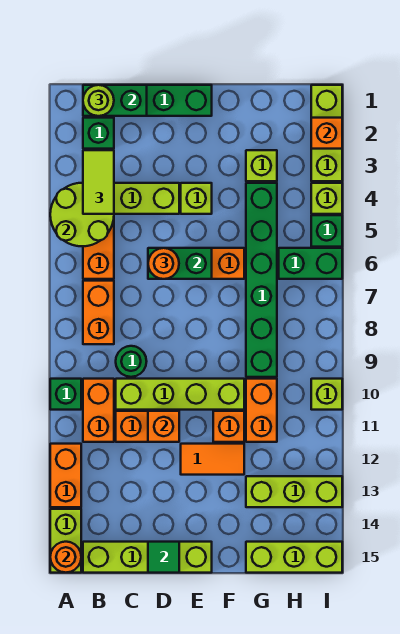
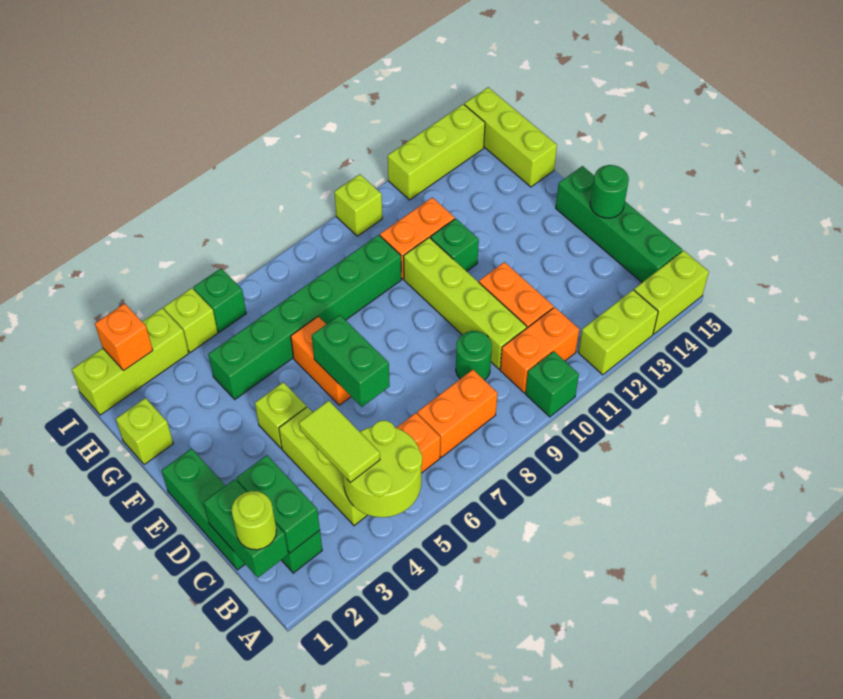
orange brick A12:A13 level 1 -> lime brick A12:A13 level 1
orange round brick A15 level 2 -> none
lime tile B3:B4 level 3 -> lime tile B4:C4 level 3
lime brick B15:E15 level 1 -> green brick B15:E15 level 1
orange round brick D6 level 3 -> none
orange brick D11 level 2 -> none
green tile D15 level 2 -> green round brick D15 level 2
orange tile E12:F12 level 1 -> none
orange brick F11 level 1 -> green brick F11 level 1
lime brick G3 level 1 -> lime brick G1 level 1
lime brick G13:I13 level 1 -> lime brick I12:I14 level 1
green brick H6:I6 level 1 -> green brick B2:C2 level 2

